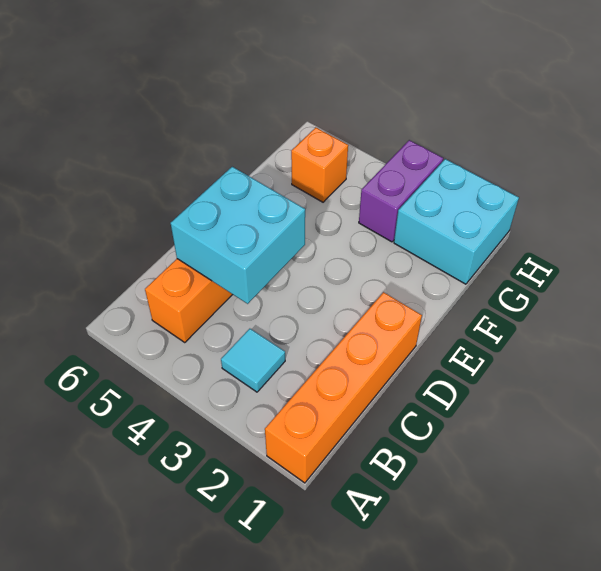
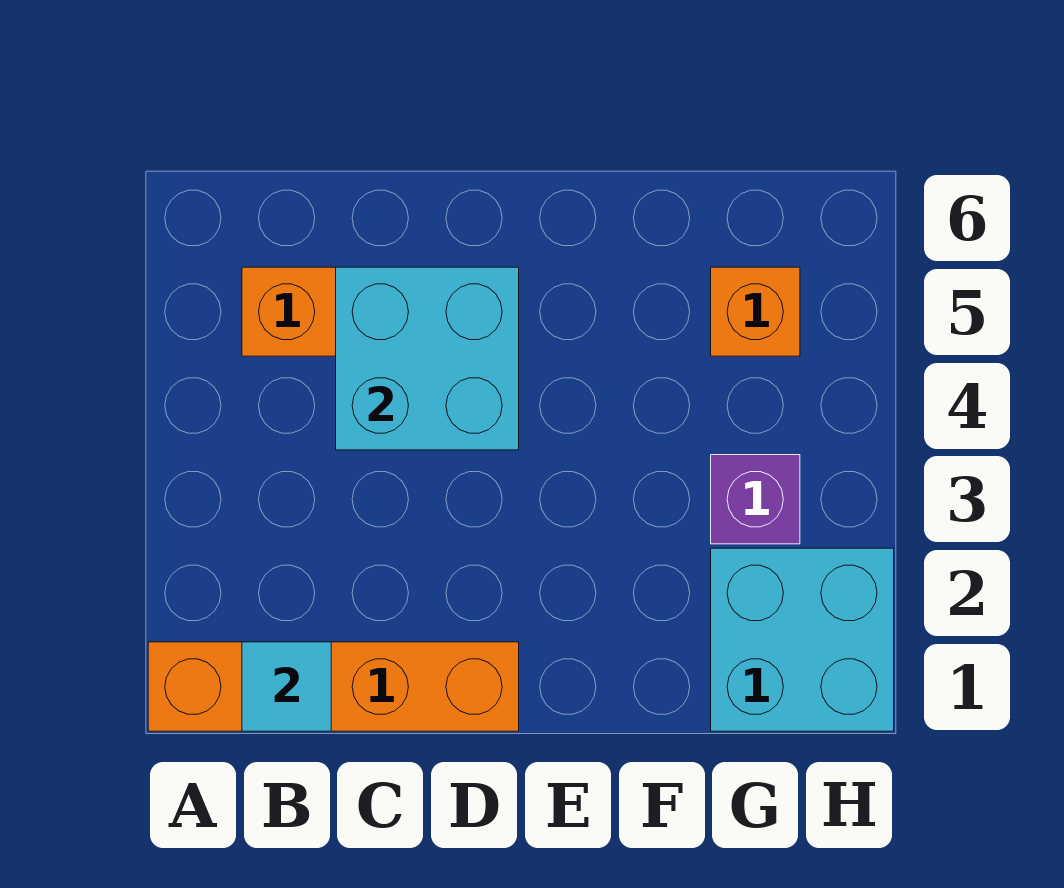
cyan tile B3 level 1 -> cyan tile B1 level 2
purple brick G3:H3 level 1 -> purple brick G3 level 1

